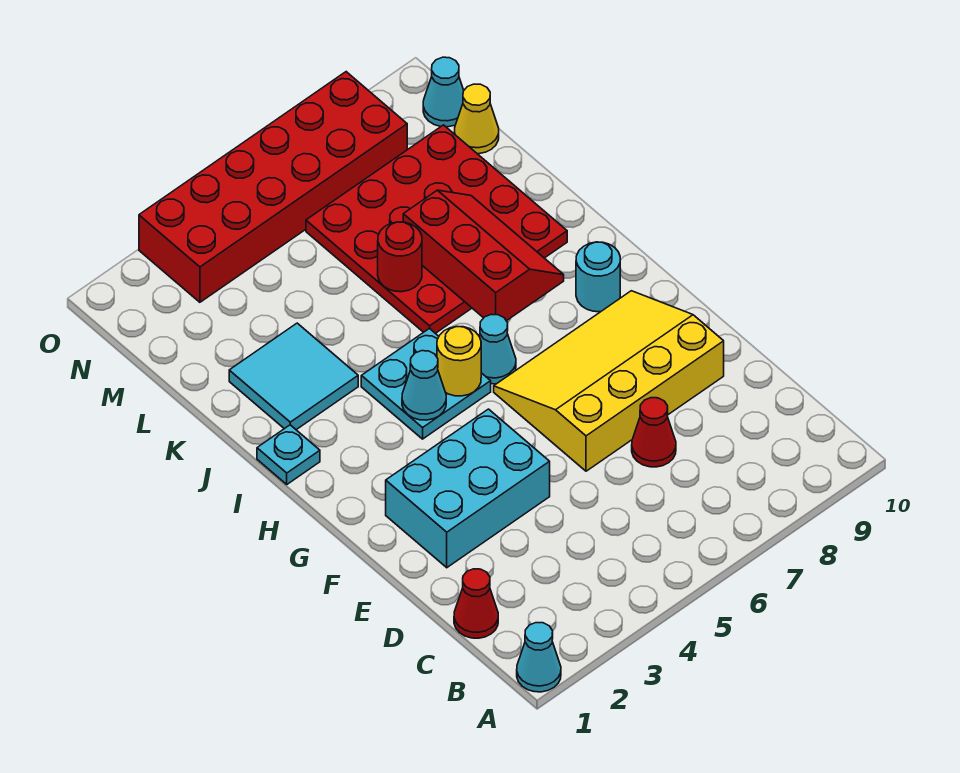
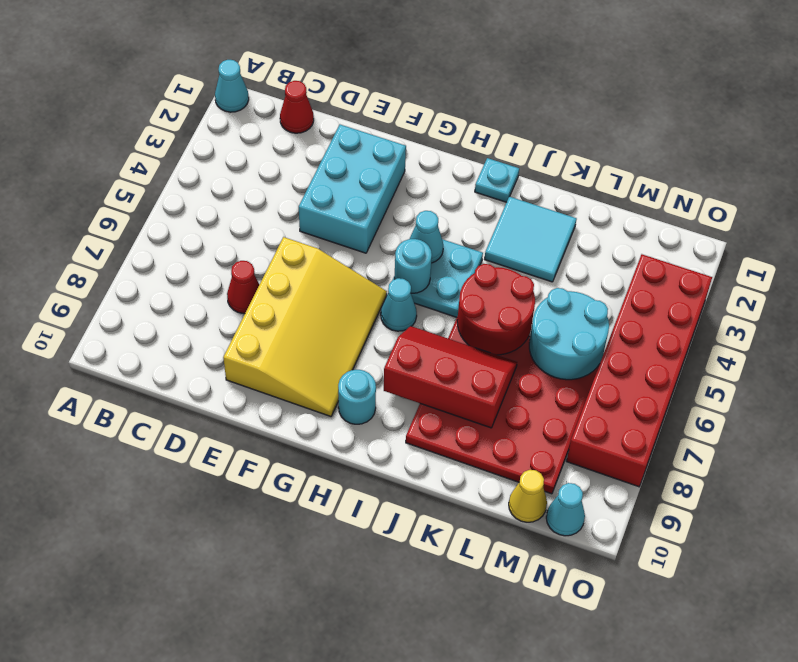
yellow round brick H5 level 2 -> cyan round brick H5 level 2
red slope I7:K8 level 2 top 7 -> red slope I7:K8 level 2 top 8
red round brick K6 level 2 -> red round brick J5:K6 level 2
none -> cyan round brick L5:M6 level 2

